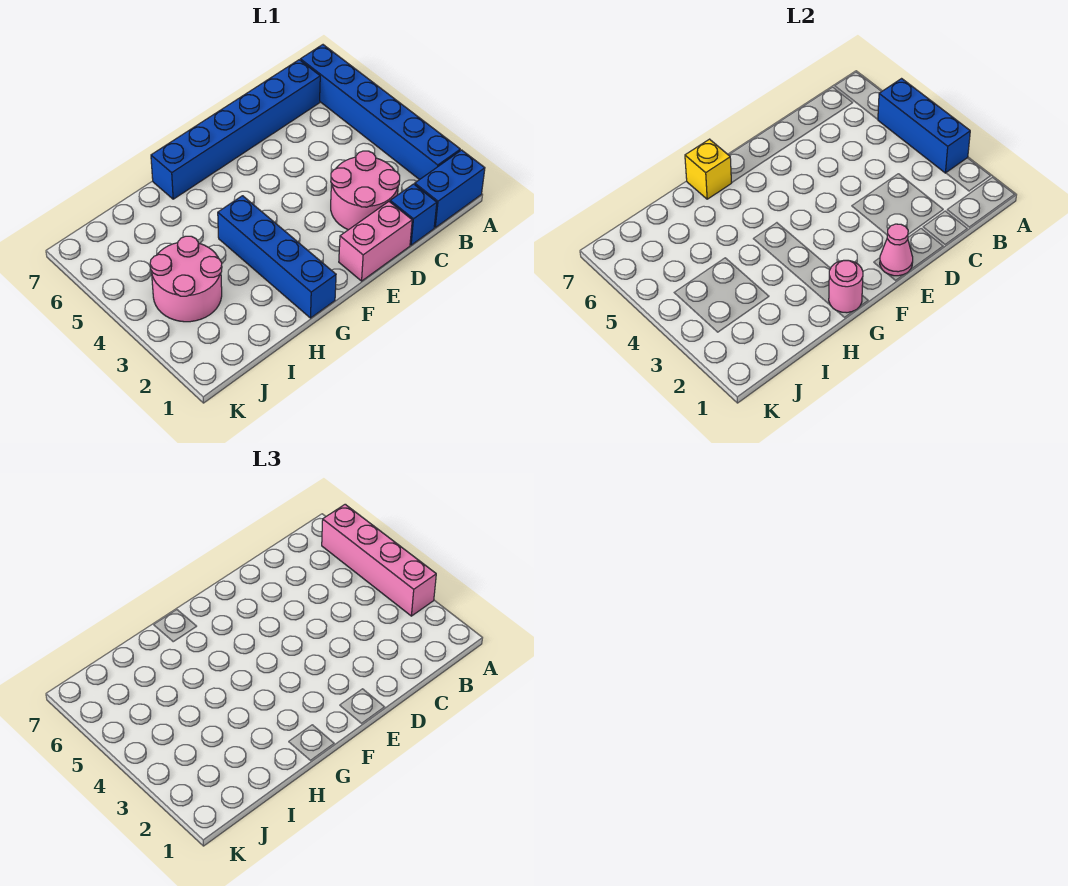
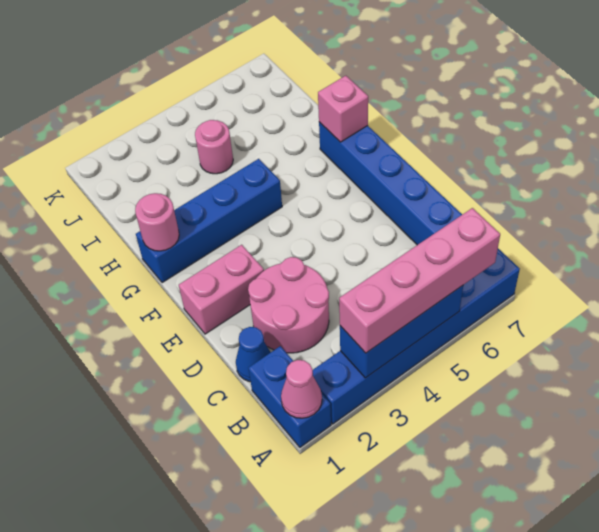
blue brick C1 level 1 -> blue cone C1 level 1
pink brick D1:E1 level 1 -> pink brick E1:E2 level 1
pink cone E1 level 2 -> pink cone A1 level 2
yellow brick G7 level 2 -> pink brick G7 level 2
pink round brick I3:J4 level 1 -> pink round brick I4 level 1

